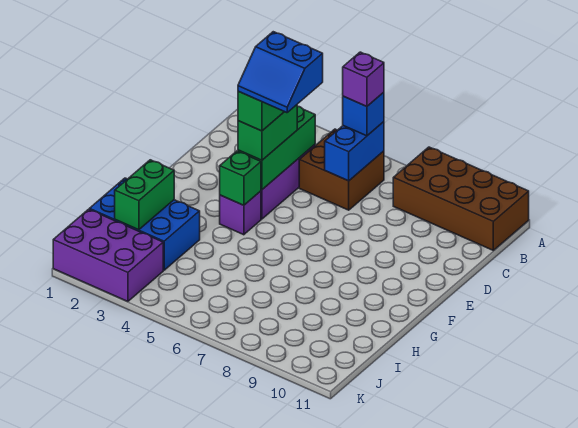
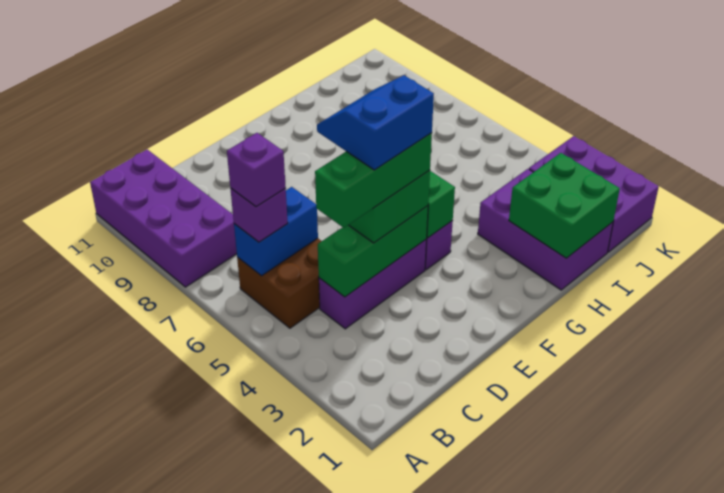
brown brick A8:B11 level 1 -> purple brick A8:B11 level 1
blue brick B6 level 3 -> purple brick B6 level 3
blue slope D4:E5 level 5 top D -> blue slope D4:E5 level 5 top 4
blue brick H1:I3 level 1 -> purple brick H1:I3 level 1
green brick H2:I2 level 2 -> green brick H1:I2 level 2

